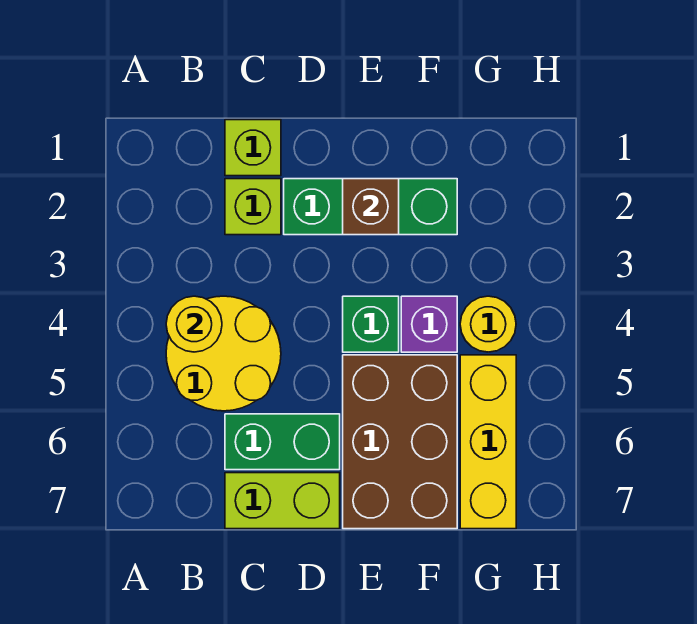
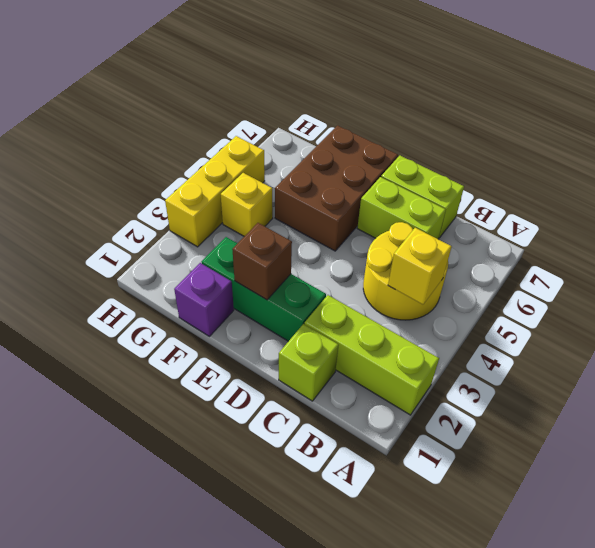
yellow round brick B4 level 2 -> yellow brick B4 level 2
lime brick C2 level 1 -> lime brick A2:C2 level 1
green brick C6:D6 level 1 -> lime brick C6:D6 level 1
green brick E4 level 1 -> none
purple brick F4 level 1 -> purple brick F1 level 1
yellow round brick G4 level 1 -> yellow brick G4 level 1
yellow brick G5:G7 level 1 -> yellow brick H3:H5 level 1

